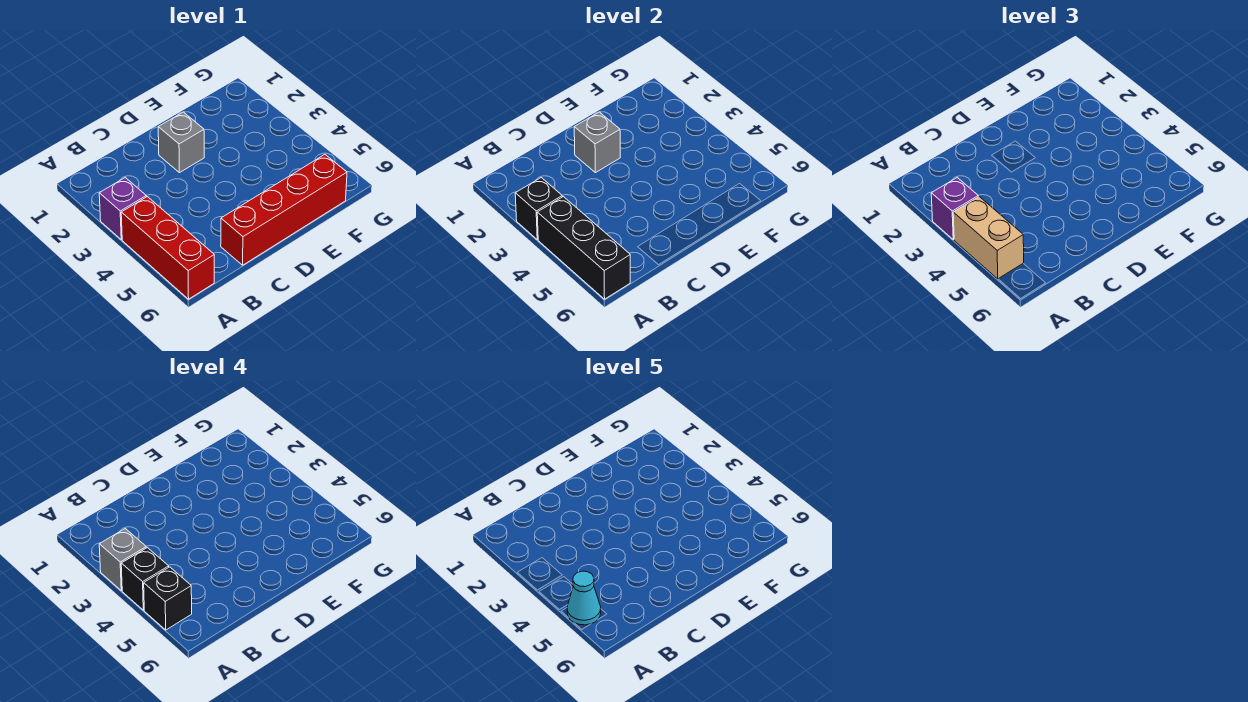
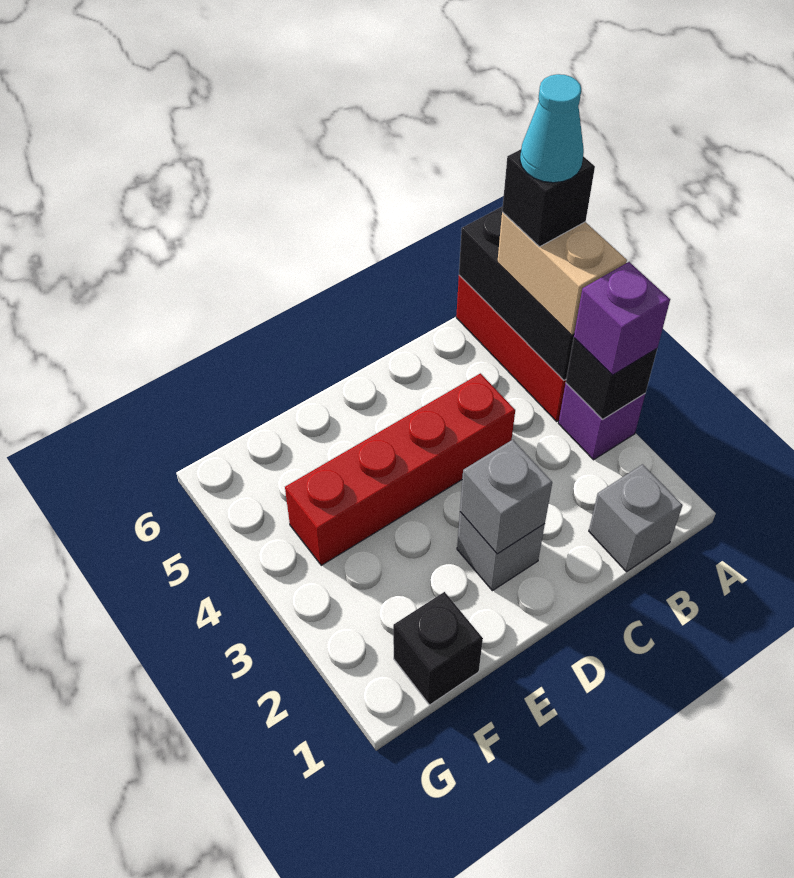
grey brick A3 level 4 -> grey brick B1 level 1
black brick A4 level 4 -> black brick F1 level 1
red brick C6:F6 level 1 -> red brick C4:F4 level 1

